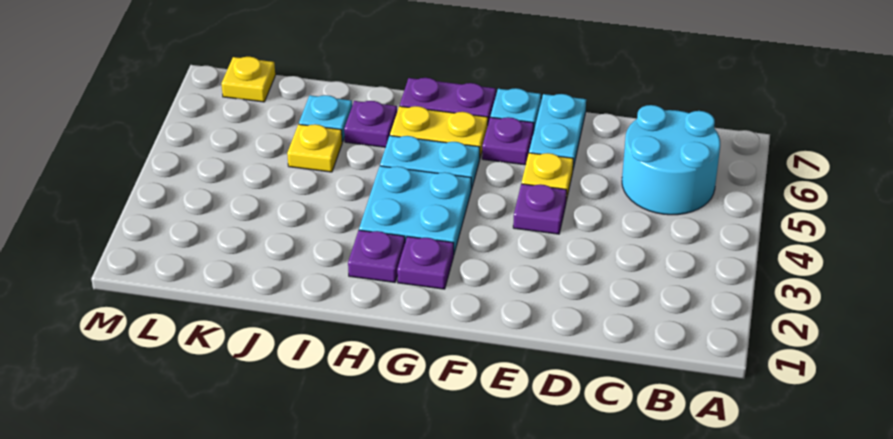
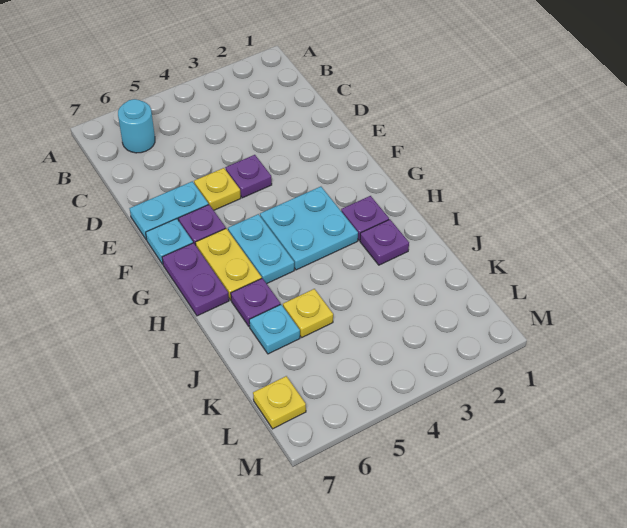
cyan round brick B5:C6 level 1 -> cyan round brick B6 level 1
purple plate G2 level 1 -> purple plate I2 level 1

